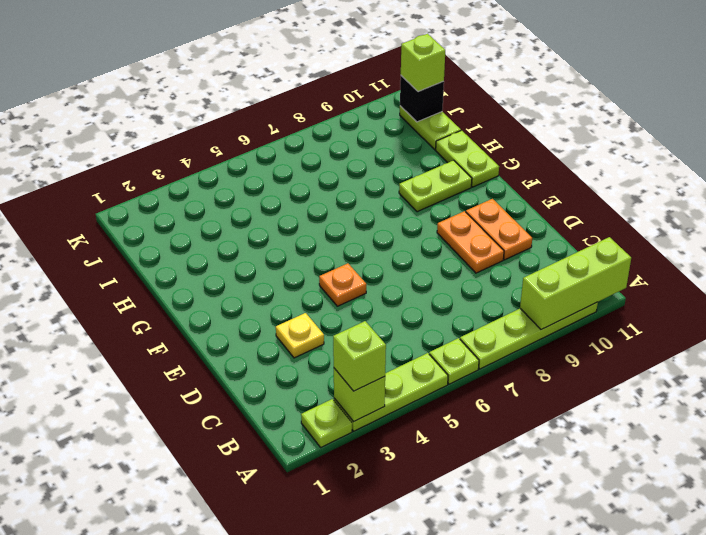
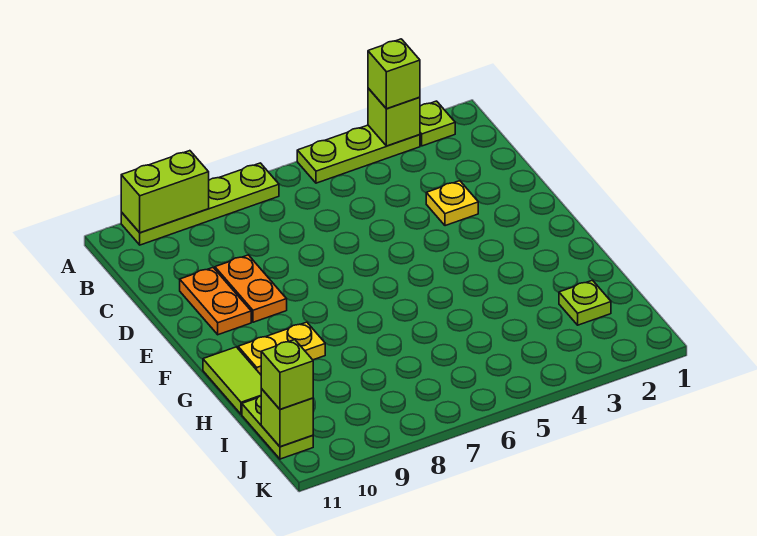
lime plate A6 level 1 -> lime plate I2 level 1
lime brick A9:A11 level 2 -> lime brick A9:A10 level 2
orange plate E5 level 1 -> none
lime plate G9:G10 level 1 -> yellow plate G9:G10 level 1
lime plate G11:H11 level 1 -> lime tile G11:H11 level 1
black brick J11 level 2 -> lime brick J11 level 2

